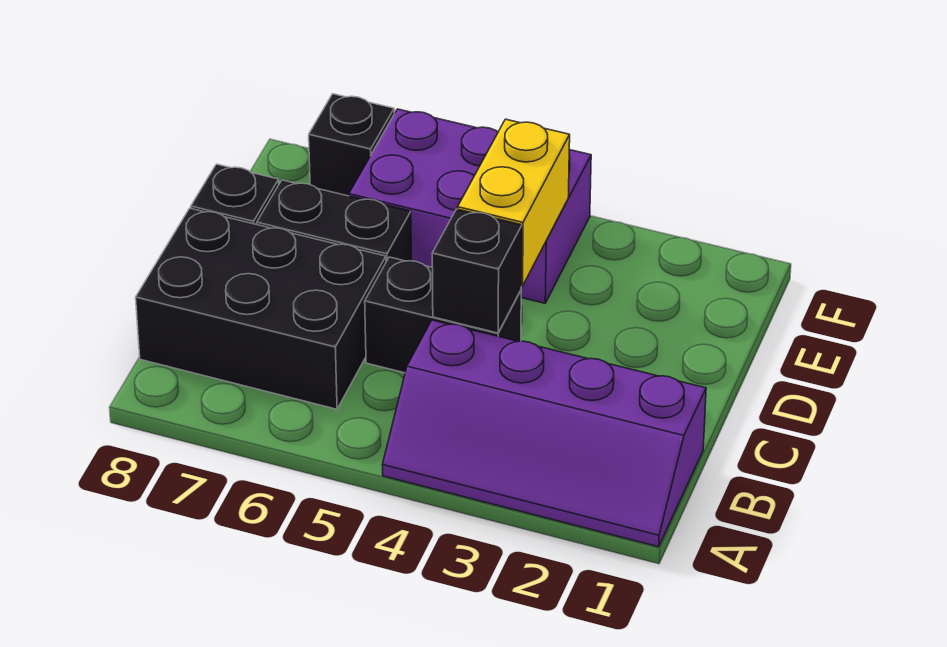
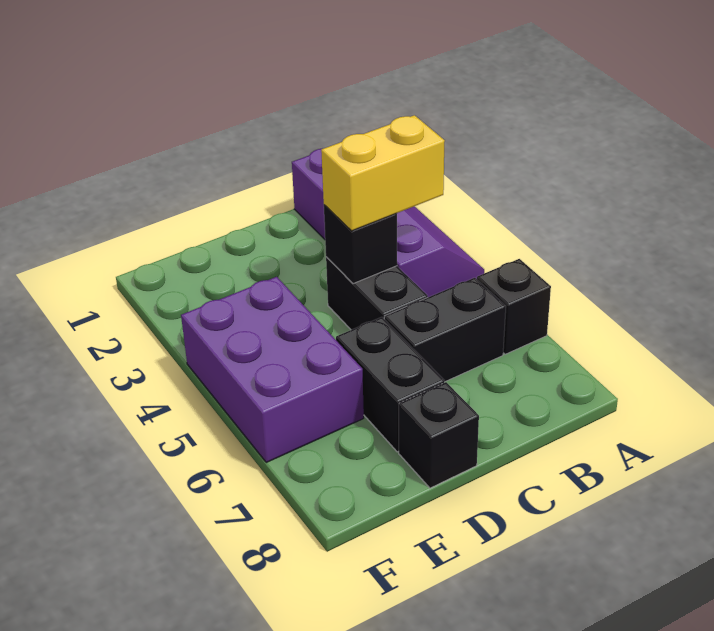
black brick B6:C8 level 1 -> black brick B6:C6 level 1
yellow brick D4:E4 level 2 -> yellow brick B4:C4 level 3
black brick F7 level 1 -> black brick A6 level 1

